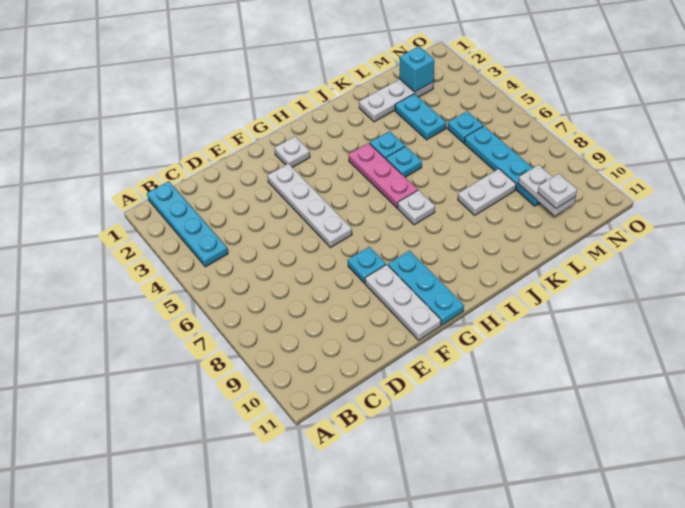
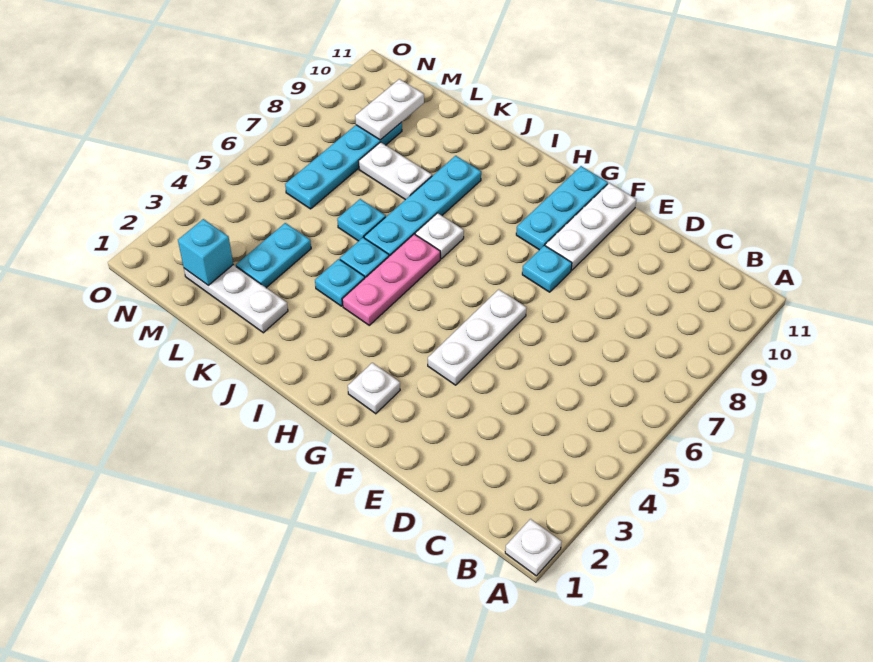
cyan plate B1:B4 level 1 -> cyan plate J6:J9 level 1
white plate F3:F6 level 1 -> white plate F4:F6 level 1
cyan plate M5 level 1 -> cyan plate K6 level 1
white plate M10 level 3 -> white plate A1 level 1

